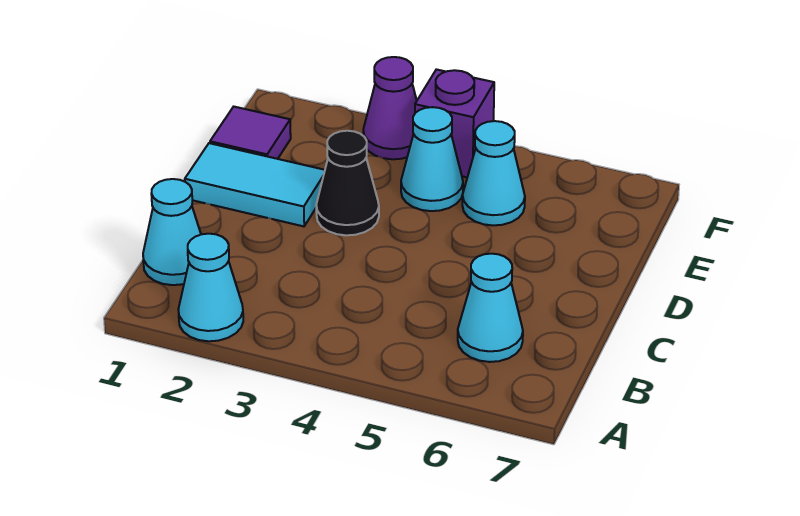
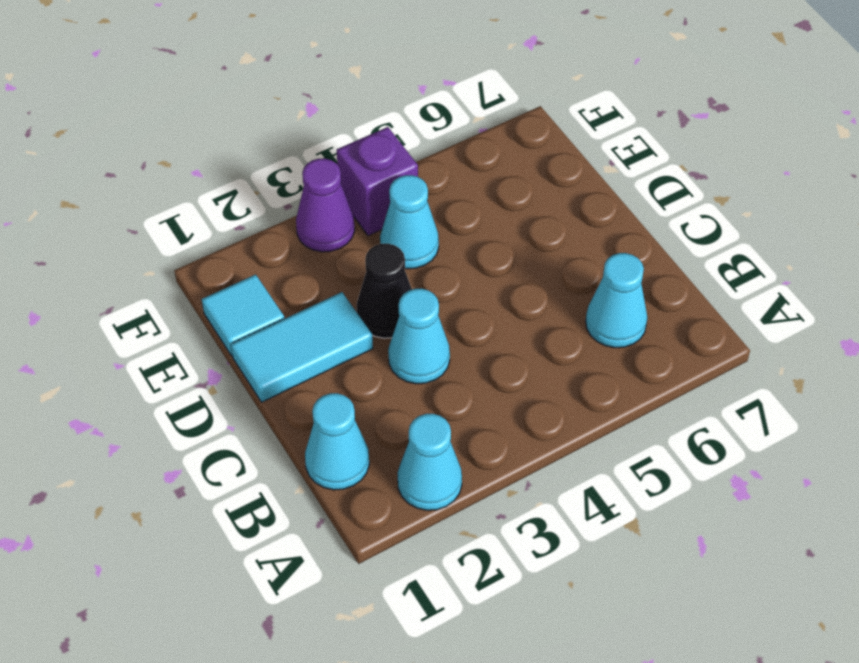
purple tile E1 level 1 -> cyan tile E1 level 1
cyan cone E5 level 1 -> cyan cone C3 level 1

